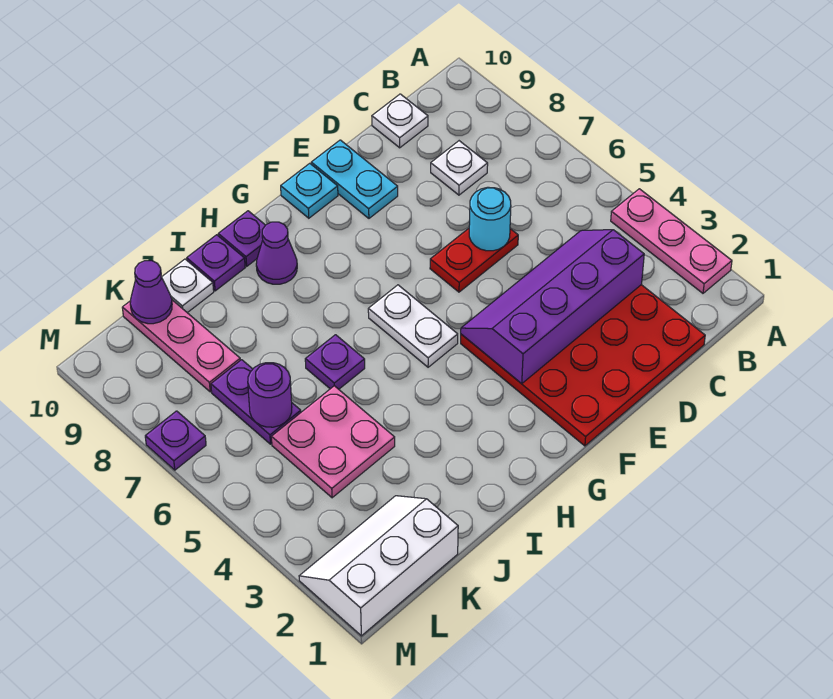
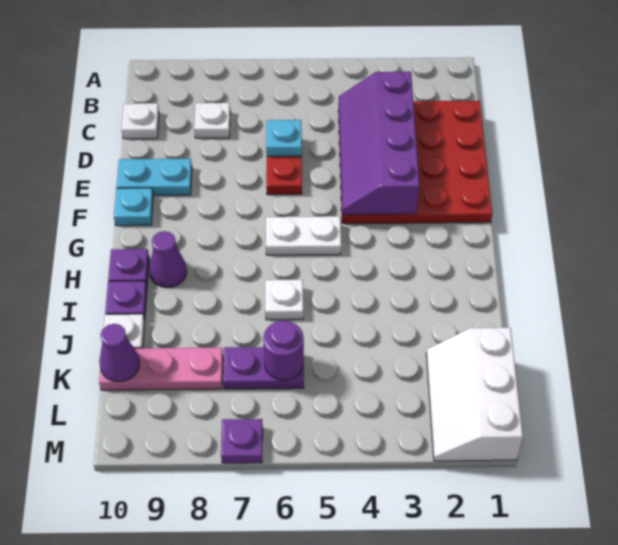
pink plate A2:A4 level 1 -> none
cyan round brick D6 level 2 -> cyan plate D6 level 2
purple plate I6 level 1 -> white plate I6 level 1
pink plate J4:K5 level 1 -> none

